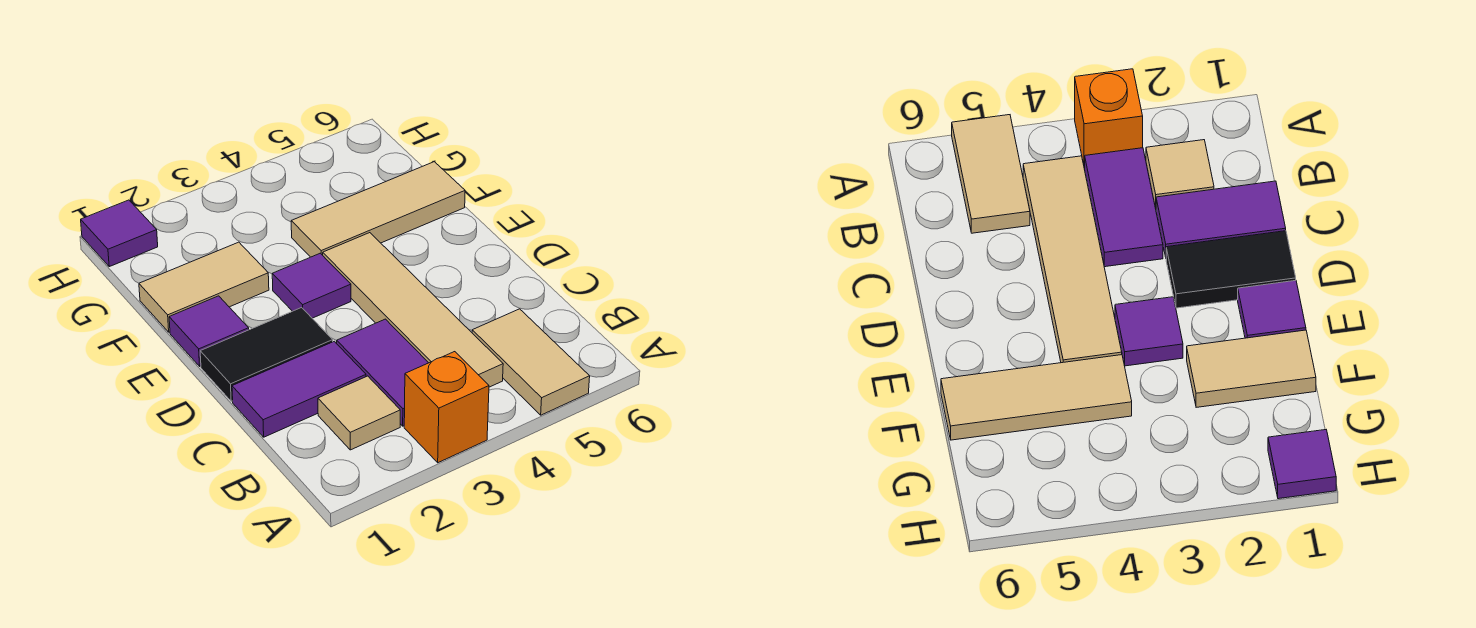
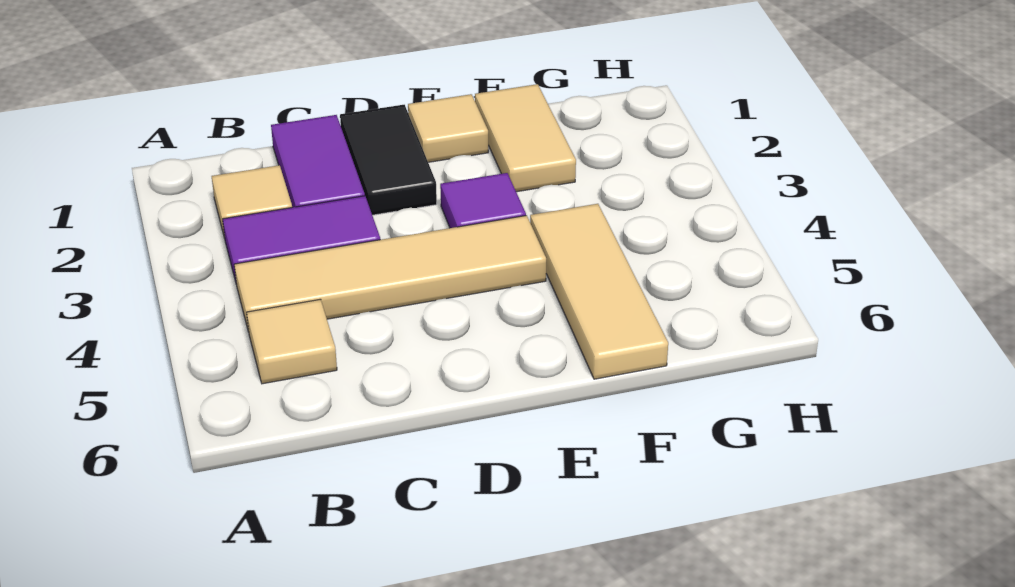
orange brick A3 level 1 -> none
tan tile A5:B5 level 1 -> tan tile B5 level 1
purple tile E1 level 1 -> tan tile E1 level 1
purple tile H1 level 1 -> none

